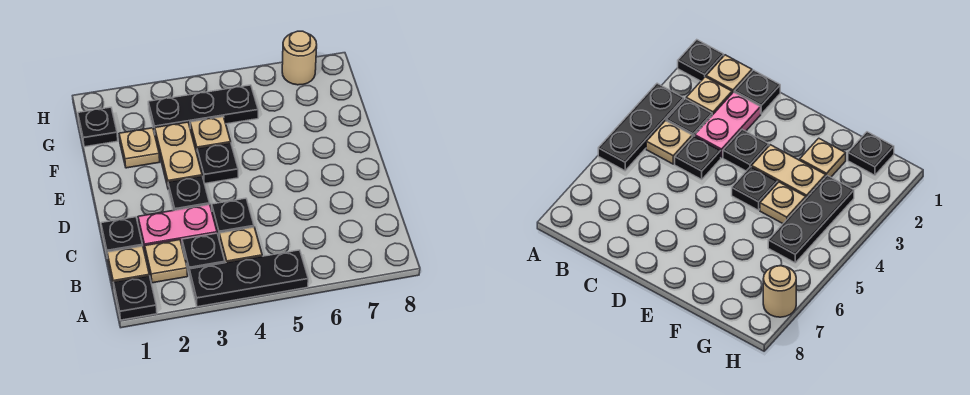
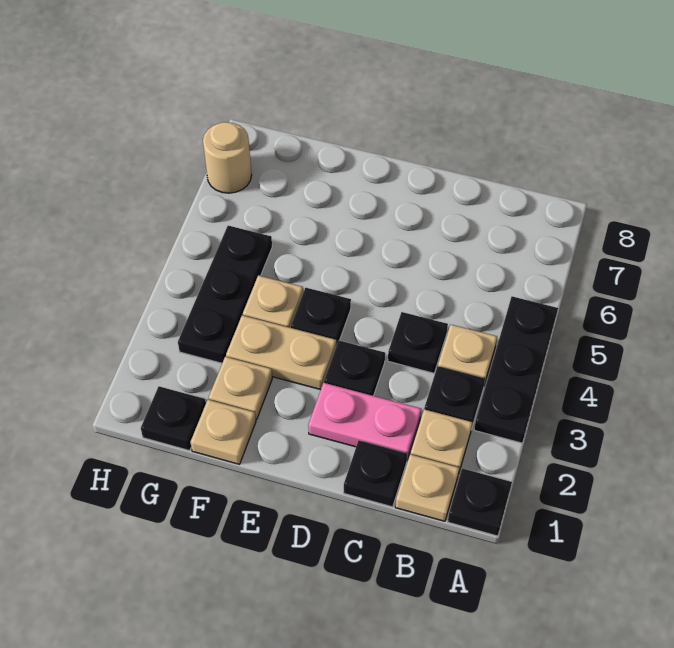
pink plate C2:C3 level 1 -> pink plate C2:D2 level 1
none -> tan plate F1 level 1

